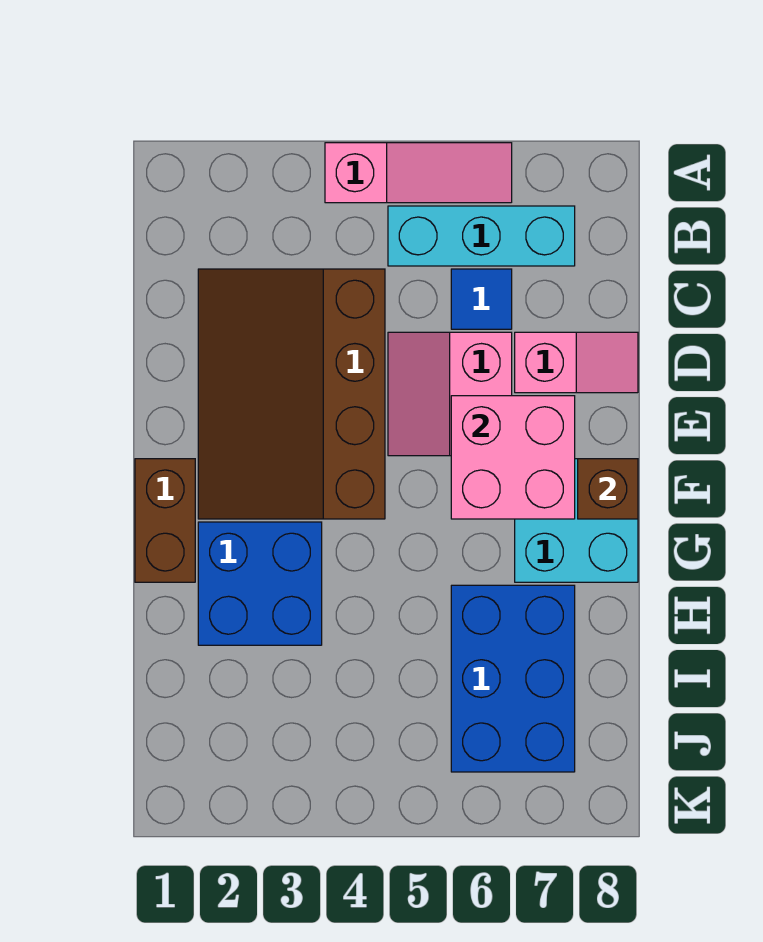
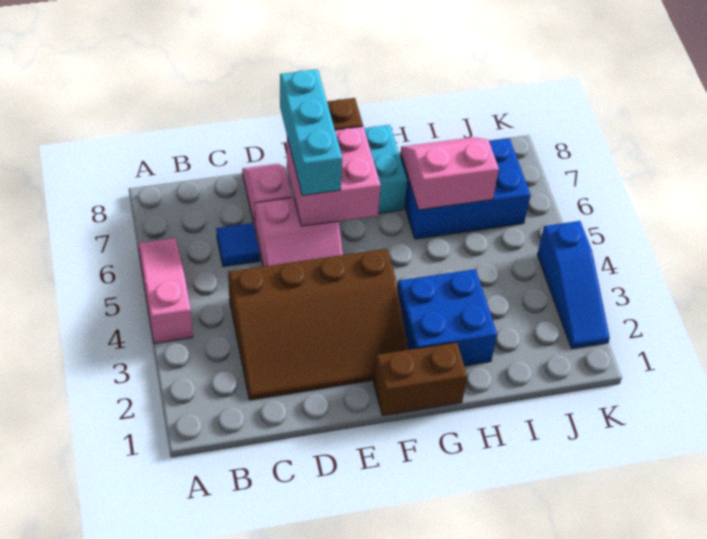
cyan brick B5:B7 level 1 -> cyan brick E6:E8 level 3
none -> pink slope H6:I7 level 2 top 6
none -> blue slope K2:K4 level 1 top 4

